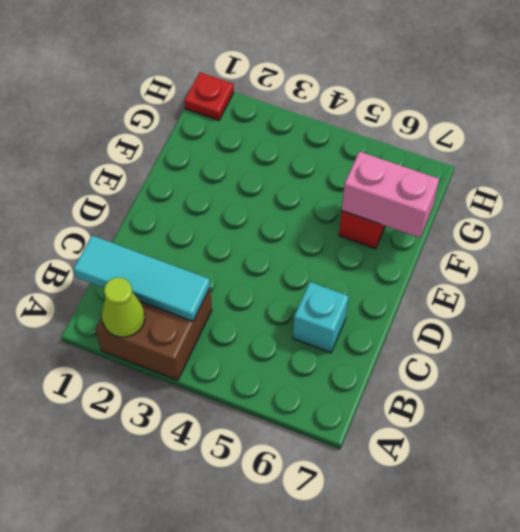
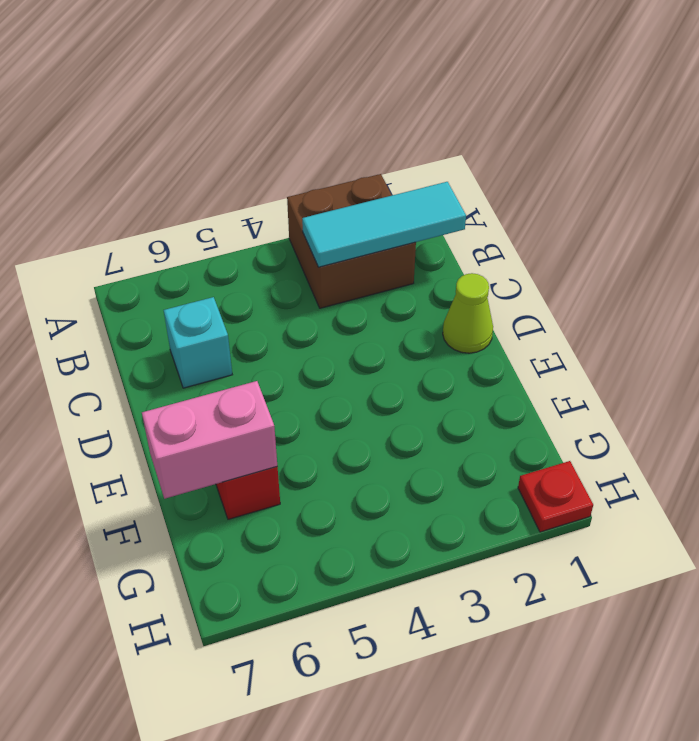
lime cone A2 level 2 -> lime cone D1 level 1

